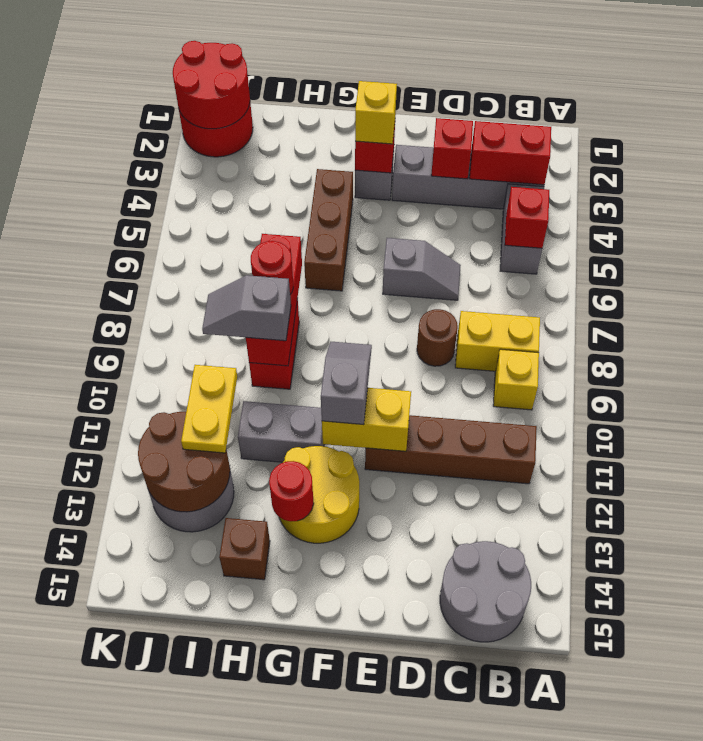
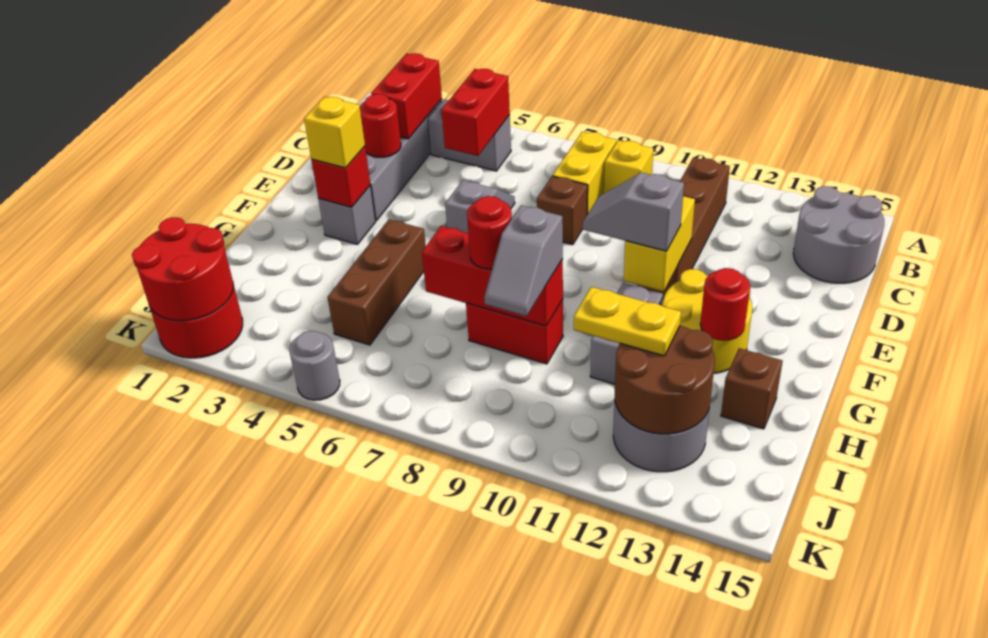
red brick B5 level 2 -> red brick B5:C5 level 2
red brick D3 level 2 -> red round brick D3 level 2
brown round brick D8 level 1 -> brown brick D8 level 1
brown brick G4:G6 level 1 -> brown brick G5:I5 level 1
none -> grey round brick K5 level 1

